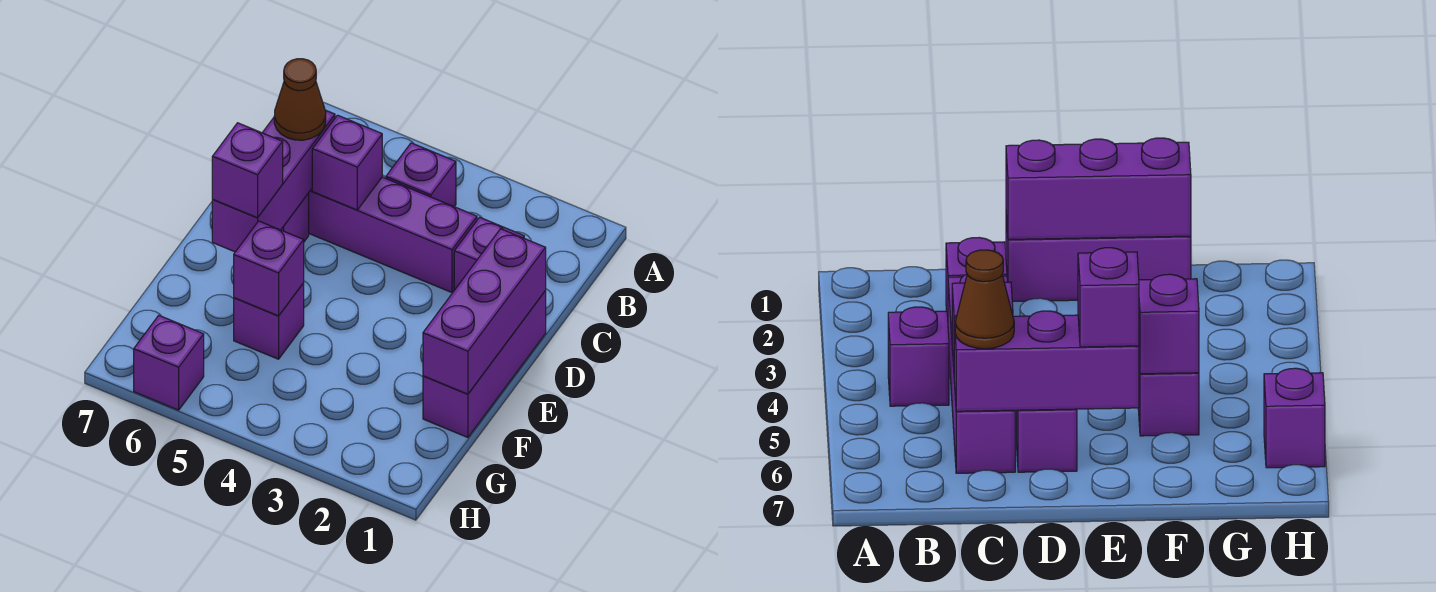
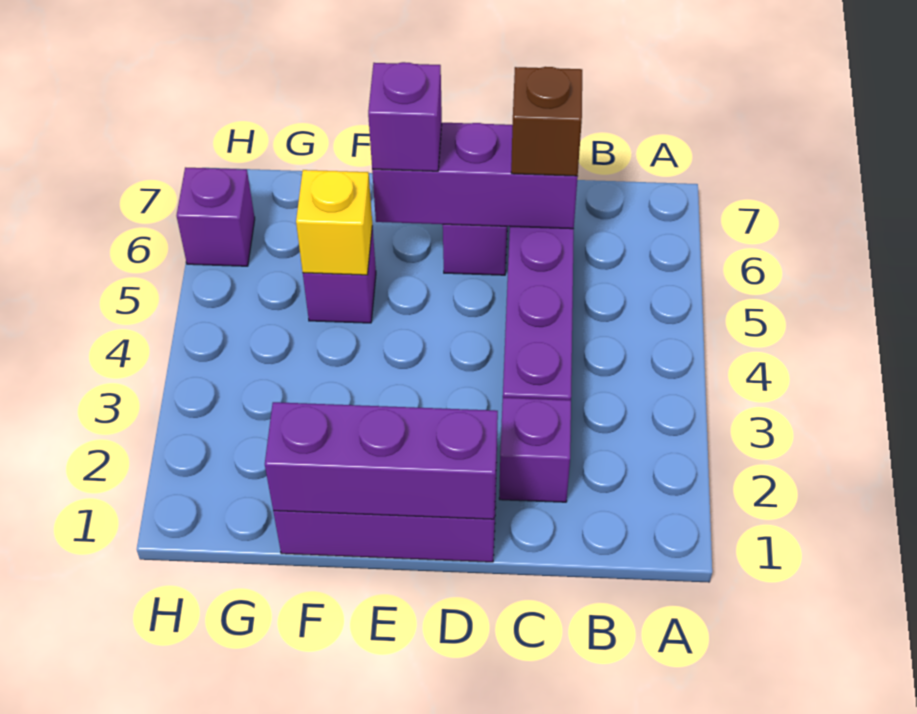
purple brick B4 level 1 -> none
purple brick C5 level 2 -> none
brown cone C6 level 3 -> brown brick C6 level 3
purple brick F5 level 2 -> yellow brick F5 level 2

